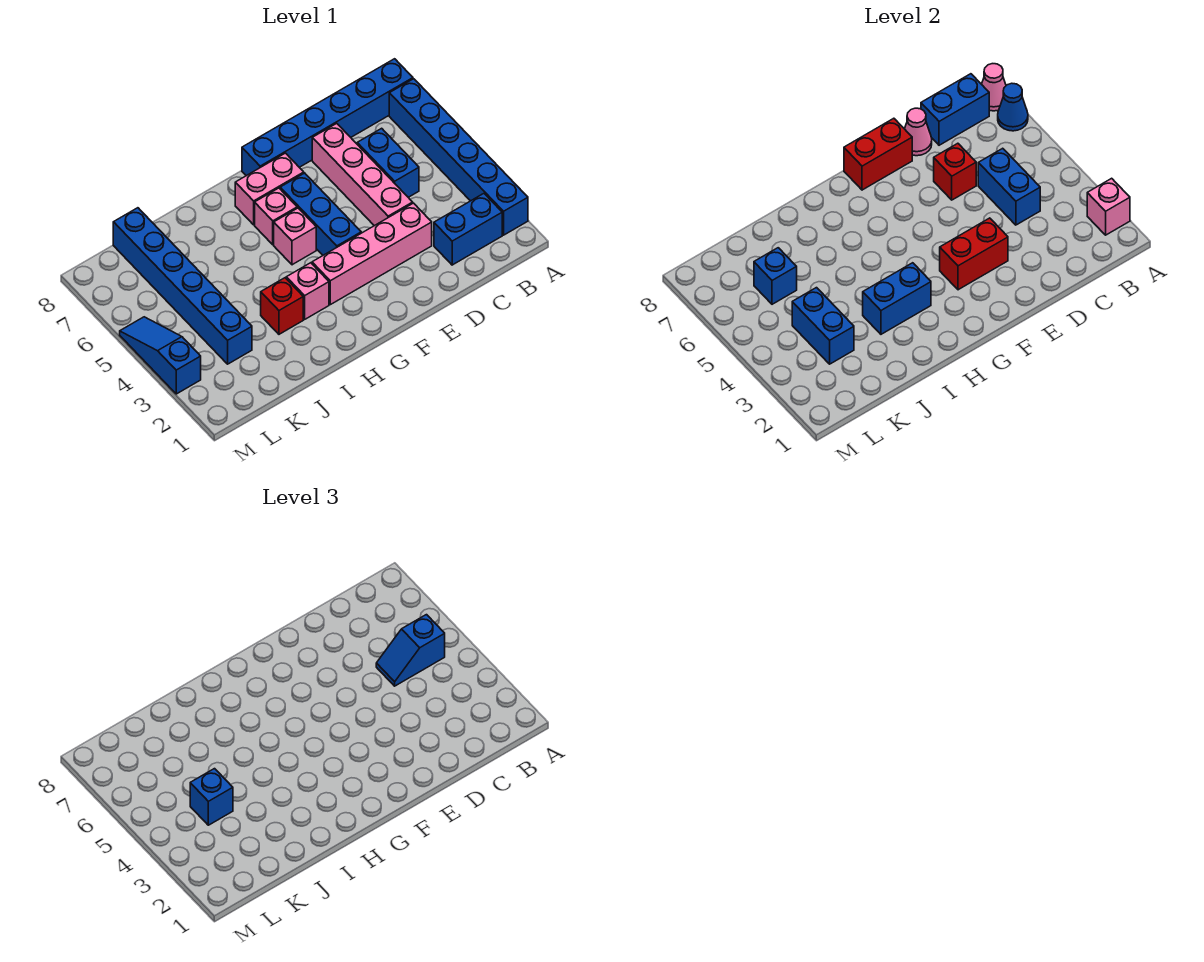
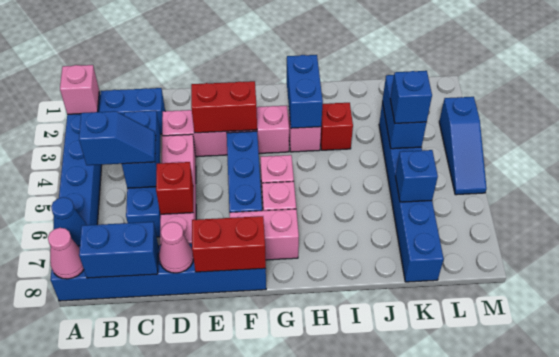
blue brick H3:I3 level 2 -> blue brick H2:H3 level 2

